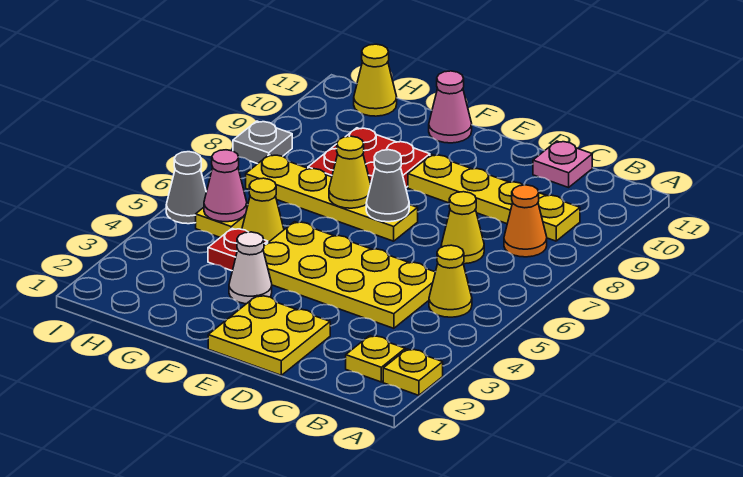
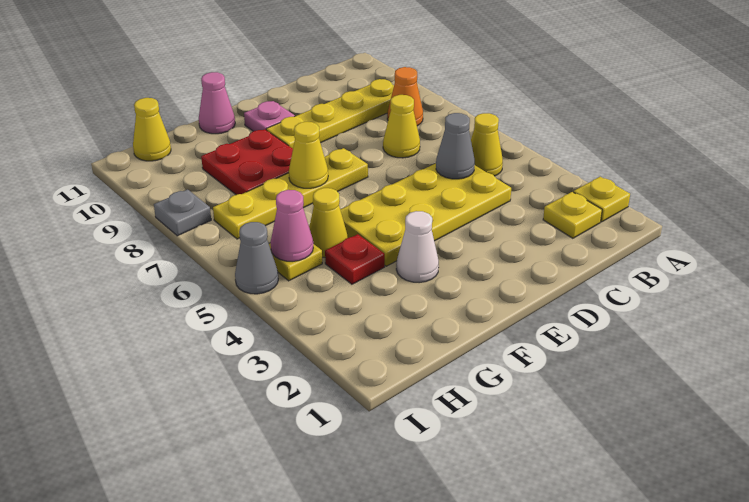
pink plate C11 level 1 -> pink plate E10 level 1
yellow plate D1:E2 level 1 -> none
grey cone E7 level 2 -> grey cone C5 level 2

